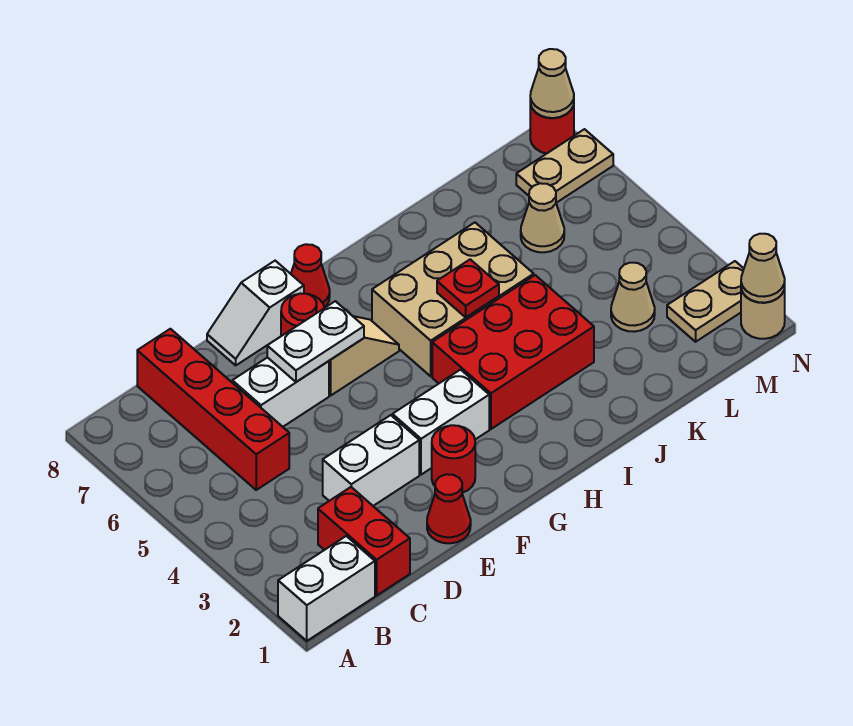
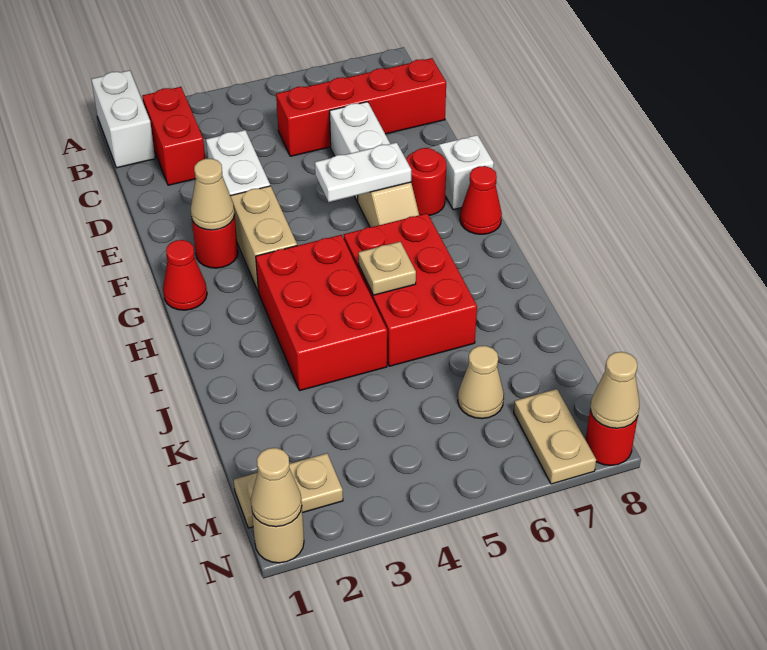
red brick C1:C2 level 1 -> red brick B2:C2 level 1
red cone E1 level 1 -> red cone G1 level 1
white plate E6:F6 level 2 -> white plate F5:F6 level 2
white brick F3:G3 level 1 -> tan brick F3:G3 level 1
tan brick H5:J6 level 1 -> red brick H5:J6 level 1
red plate I5 level 2 -> tan plate I5 level 2
tan cone L3 level 1 -> tan cone F2 level 2
tan plate M2:N2 level 1 -> tan plate M1:M2 level 1

